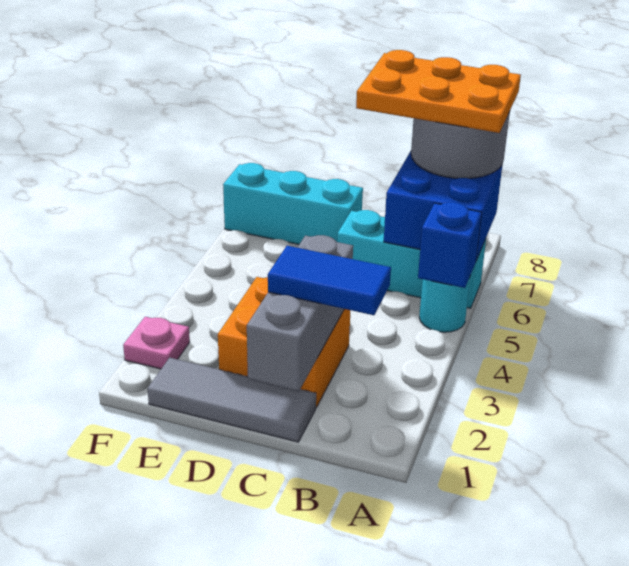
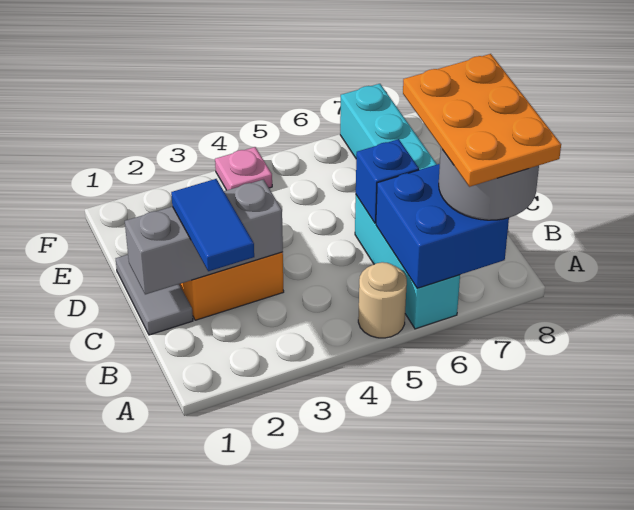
cyan round brick A5 level 1 -> tan round brick A5 level 1
blue brick A5 level 2 -> blue brick C6 level 2
grey tile C1:E1 level 1 -> grey tile C1:D1 level 1
pink plate F2 level 1 -> pink plate F4 level 1

